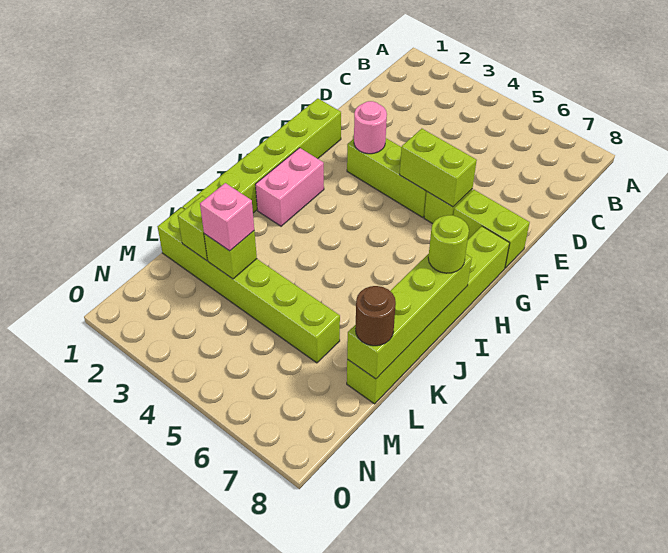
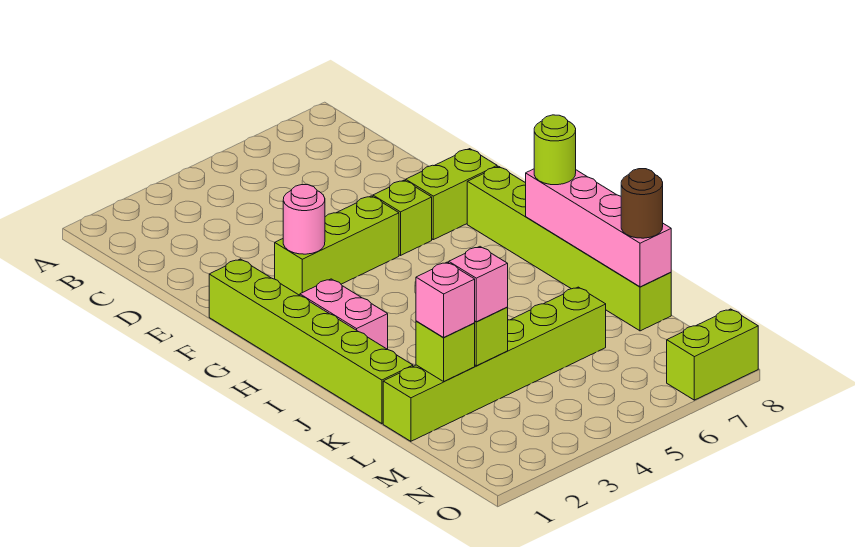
lime brick F5:F6 level 2 -> lime brick O7:O8 level 1
lime brick I8:L8 level 2 -> pink brick I8:L8 level 2
none -> pink brick L2 level 3

